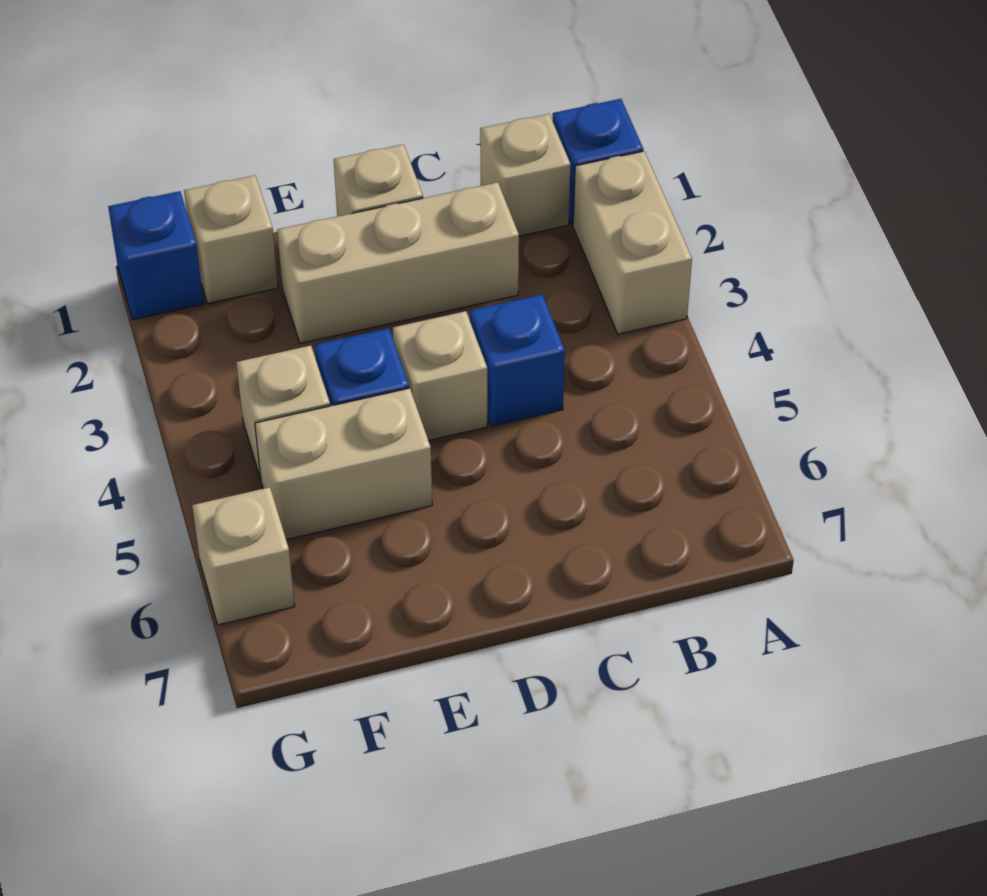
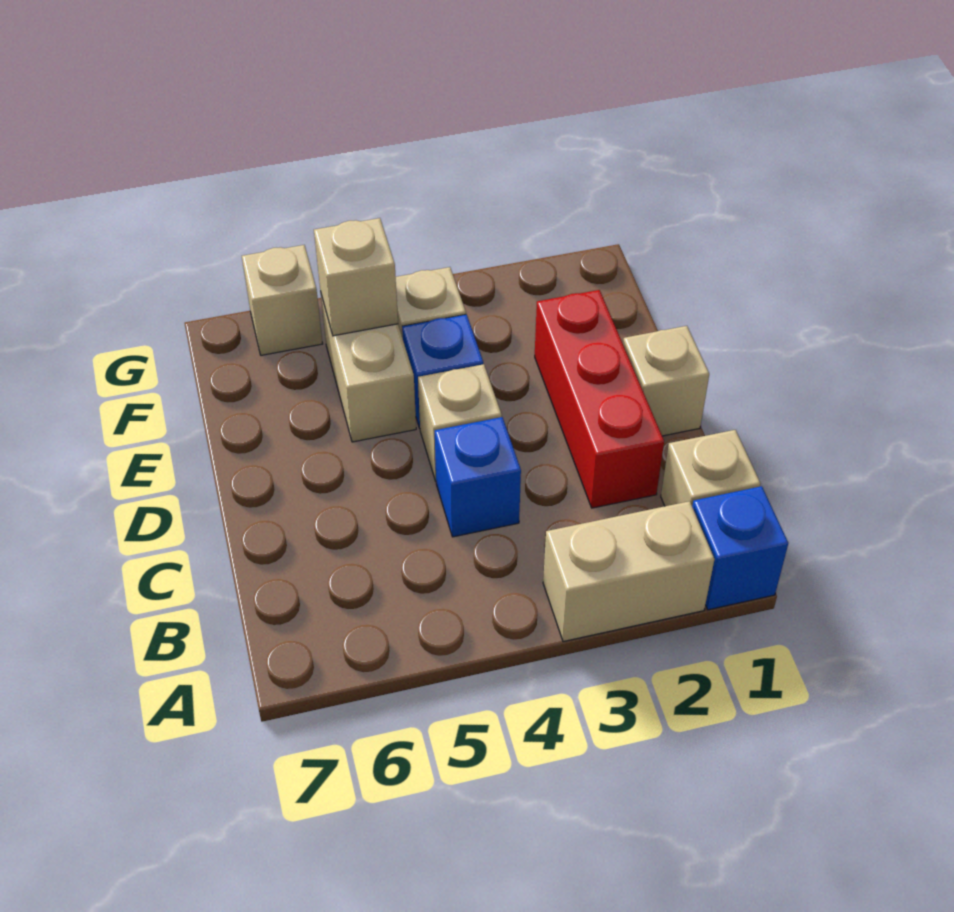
tan brick C2:E2 level 1 -> red brick C2:E2 level 1
tan brick F1 level 1 -> tan brick F5 level 2
blue brick G1 level 1 -> none

